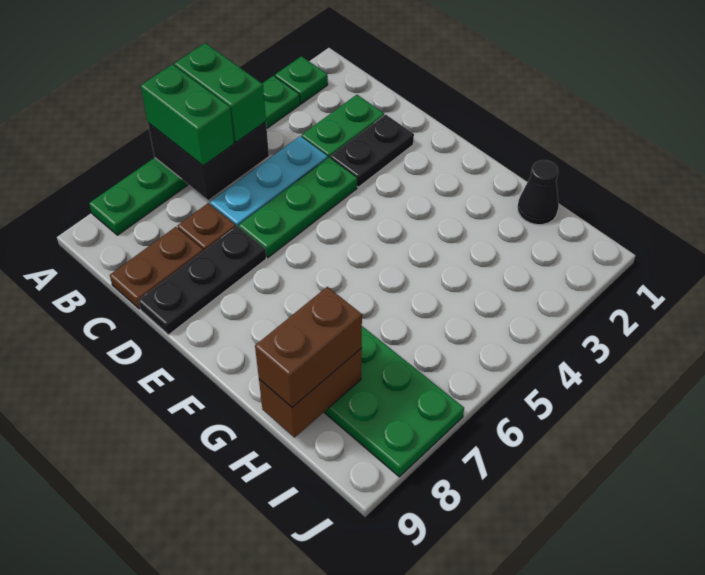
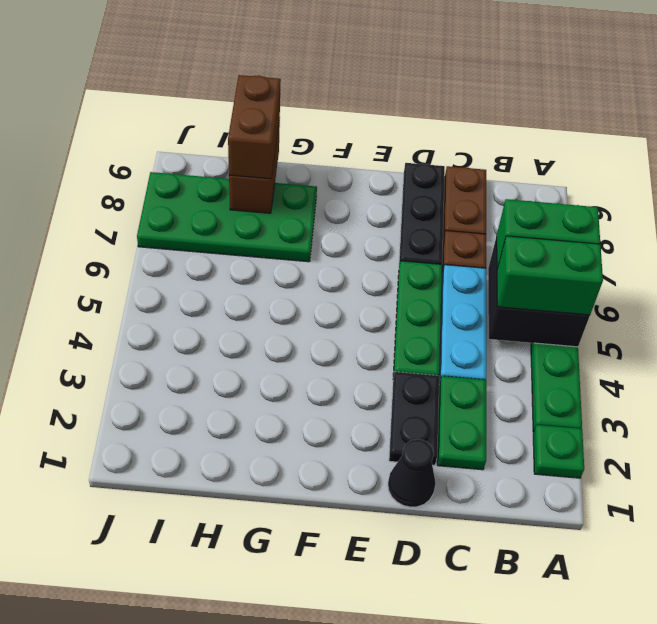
black cone H1 level 1 -> black cone D1 level 1

